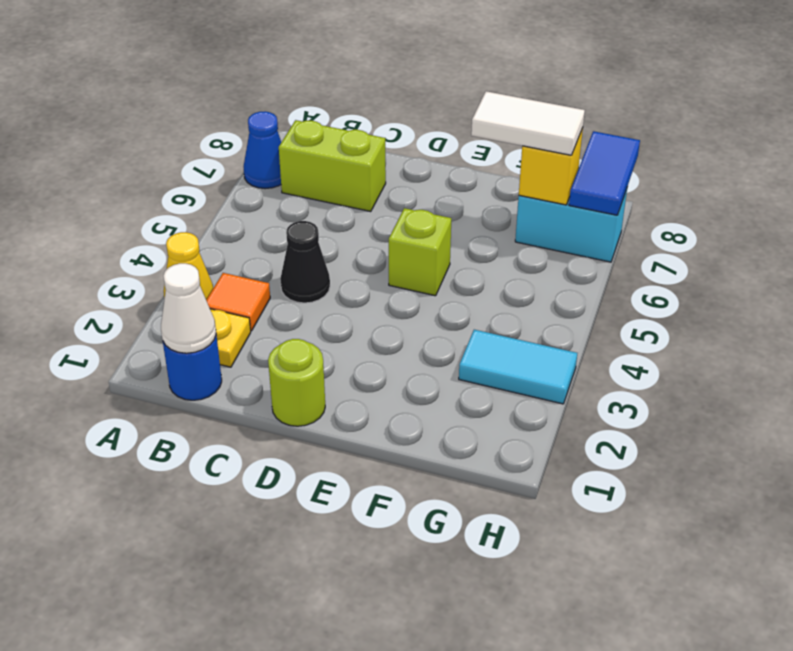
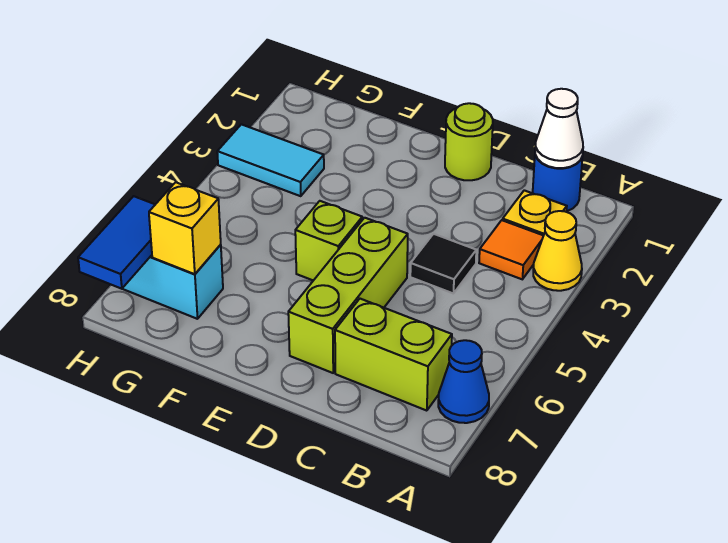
black cone C4 level 1 -> black tile C4 level 1
none -> lime brick D5:D7 level 1
white tile F7:G7 level 3 -> none

